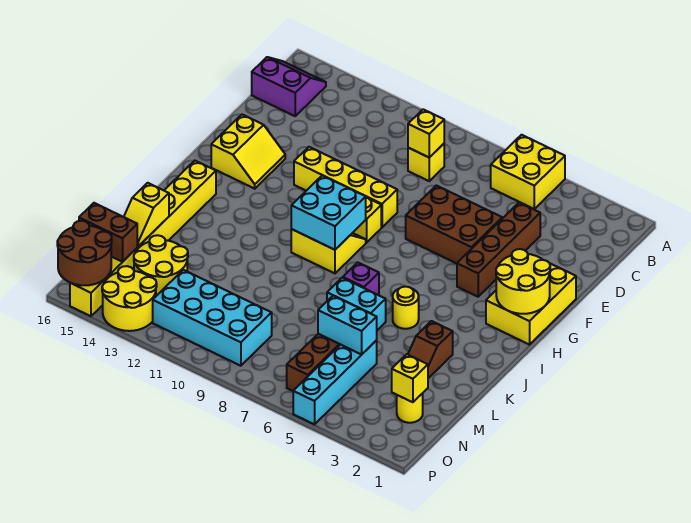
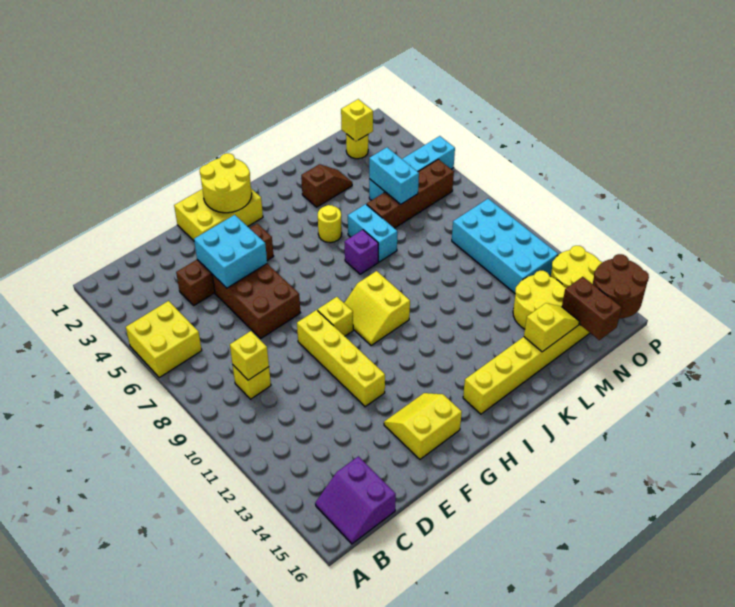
cyan brick H9:I10 level 2 -> cyan brick E4:F5 level 2

